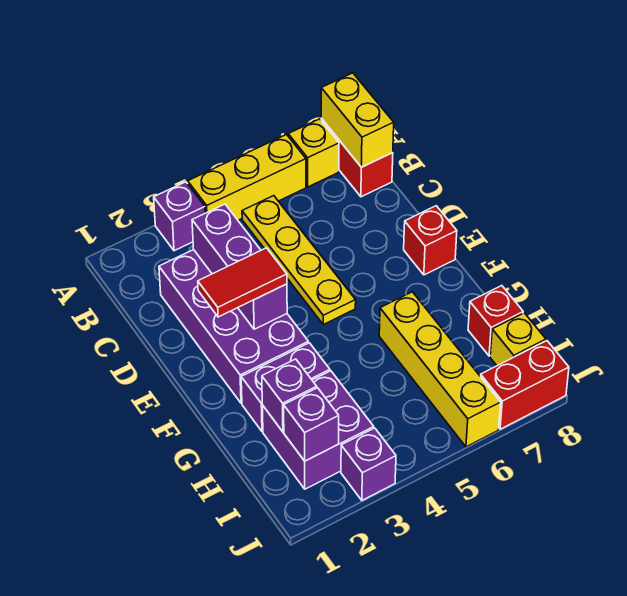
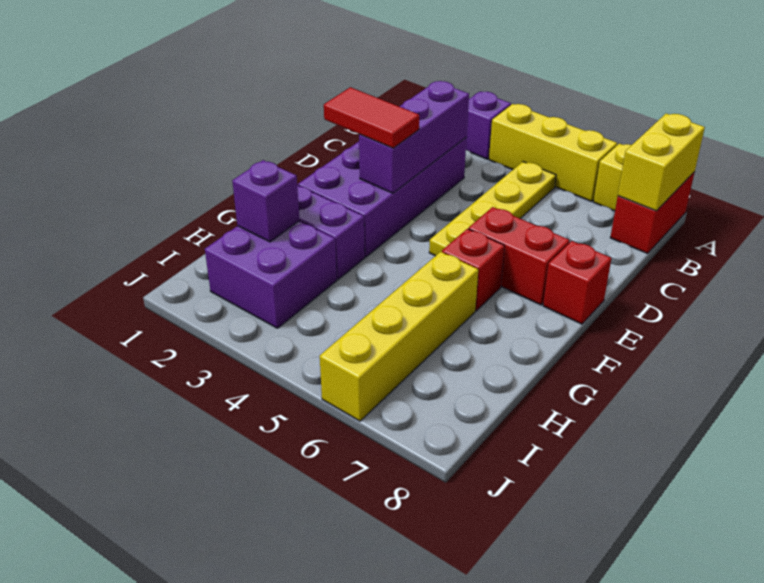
red brick H8 level 1 -> red brick F6 level 1
purple brick I2 level 2 -> none
yellow brick I8 level 1 -> none
purple brick J3 level 1 -> none
red brick J7:J8 level 1 -> red brick E6:E7 level 1

